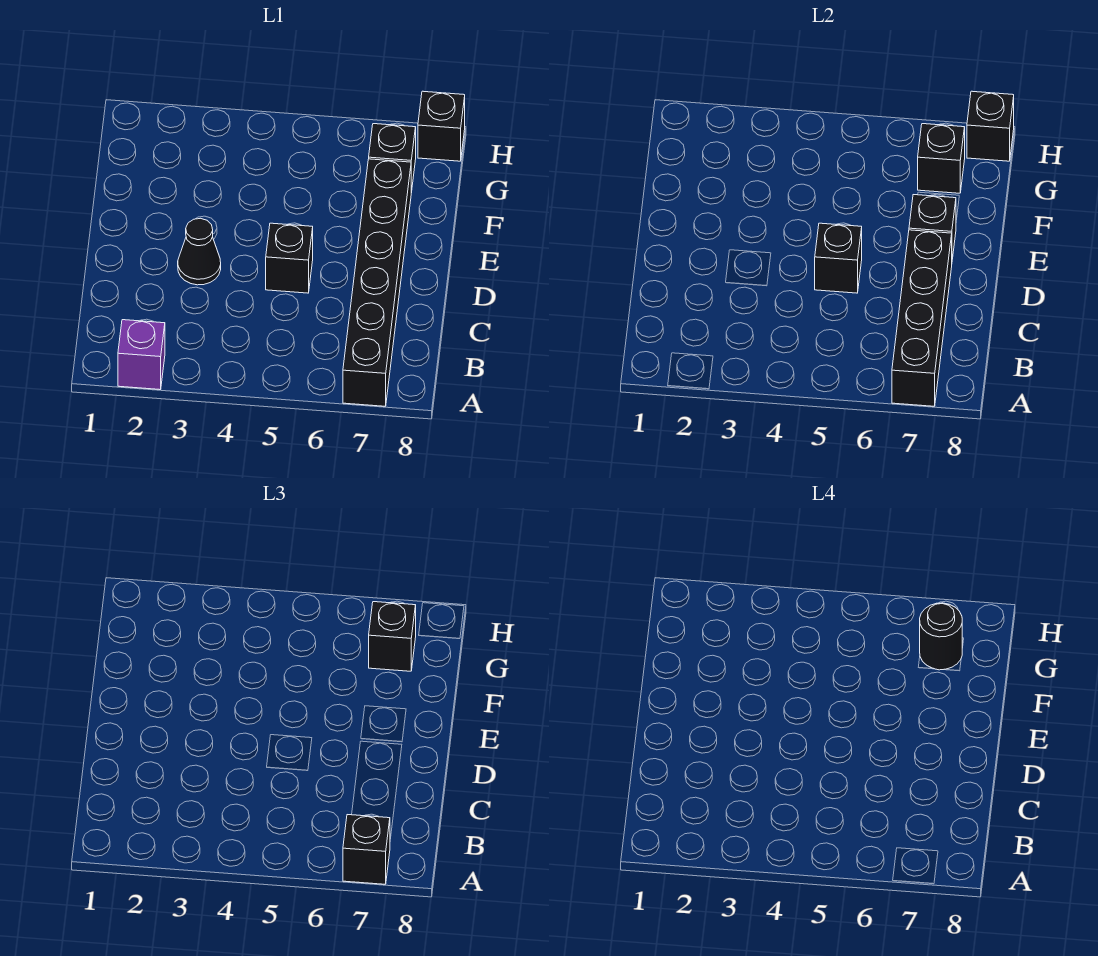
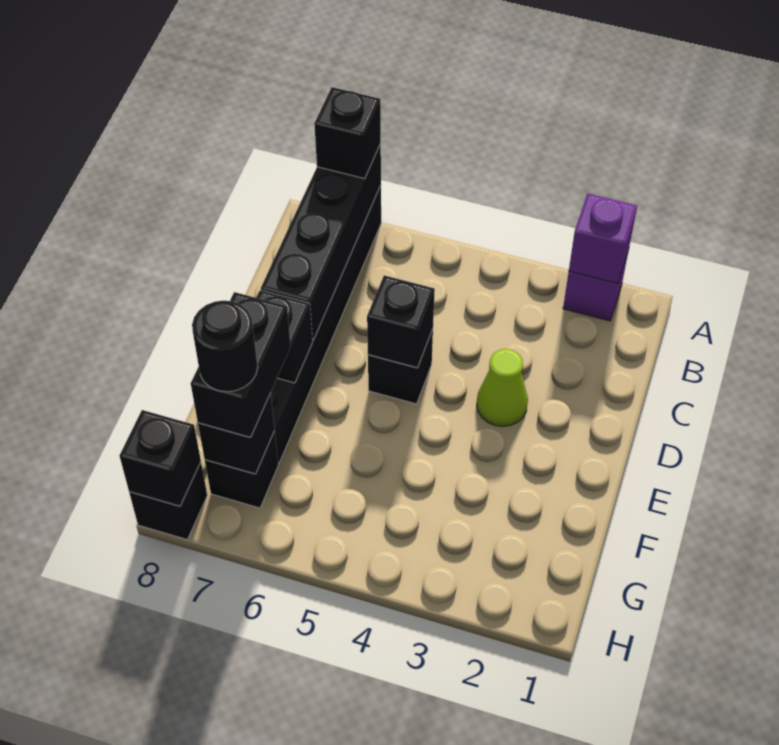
none -> purple brick A2 level 2
black cone D3 level 1 -> lime cone D3 level 1
black brick G7 level 3 -> black brick F7:G7 level 3

